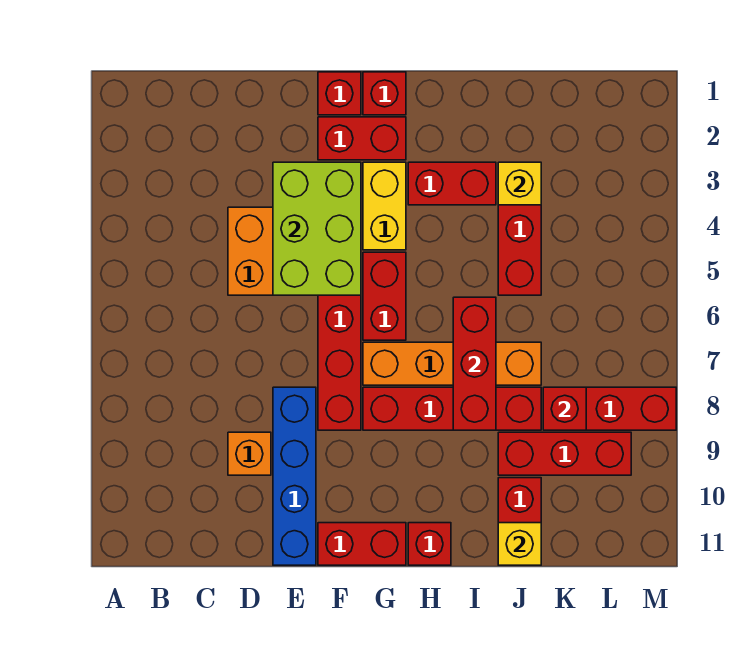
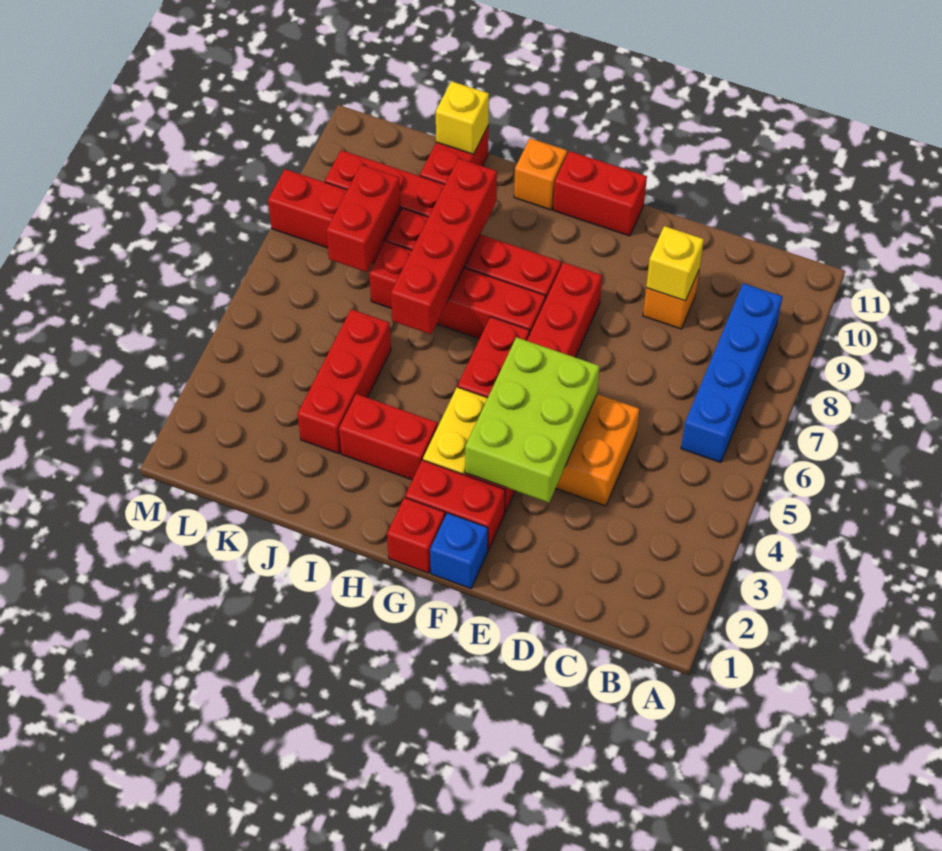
blue brick E8:E11 level 1 -> blue brick B6:B9 level 1
red brick F1 level 1 -> blue brick F1 level 1
orange brick G7:J7 level 1 -> red brick G7:J7 level 1
red brick H11 level 1 -> orange brick H11 level 1
red brick I6:I8 level 2 -> red brick I6:I9 level 2
yellow brick J3 level 2 -> yellow brick D9 level 2
red brick K8 level 2 -> red brick K7:K8 level 2

